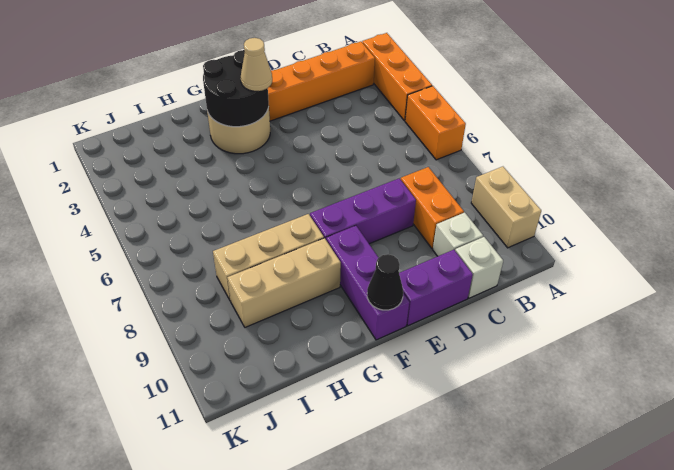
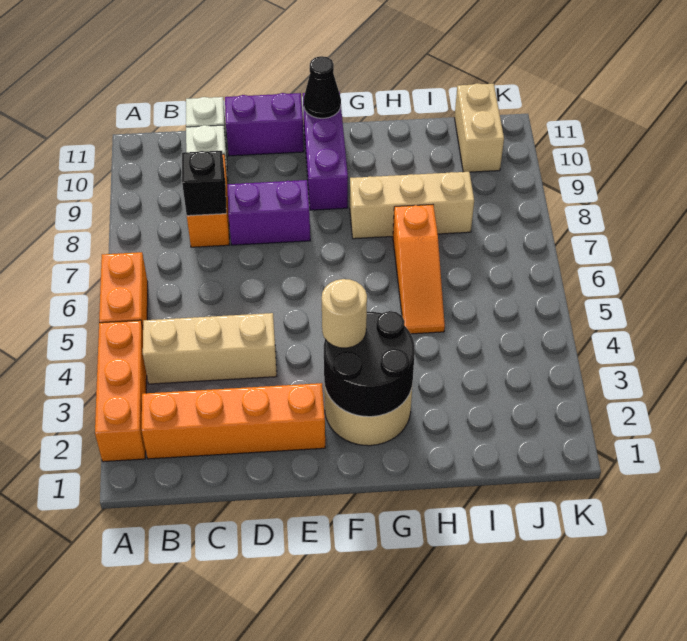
tan brick A9:A10 level 1 -> tan brick J10:J11 level 1
none -> black brick C8 level 2
purple brick D8:F8 level 1 -> purple brick D8:E8 level 1
tan cone F3 level 3 -> tan round brick F3 level 3
tan brick G9:I9 level 1 -> tan brick B4:D4 level 1
none -> orange slope H5:H7 level 1 top 7

